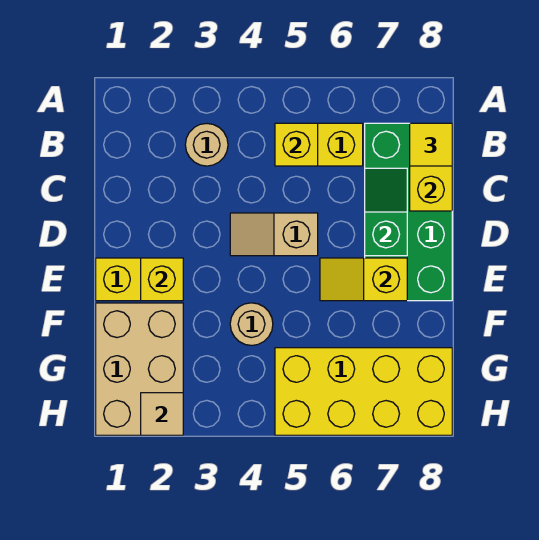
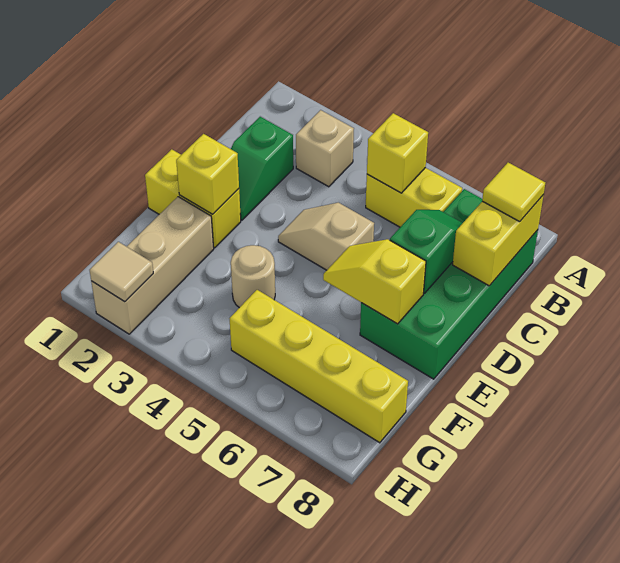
tan round brick B3 level 1 -> tan brick B3 level 1
none -> green slope C2:D2 level 1 top C
tan brick F1:H2 level 1 -> tan brick F2:H2 level 1
yellow brick G5:H8 level 1 -> yellow brick G5:G8 level 1

